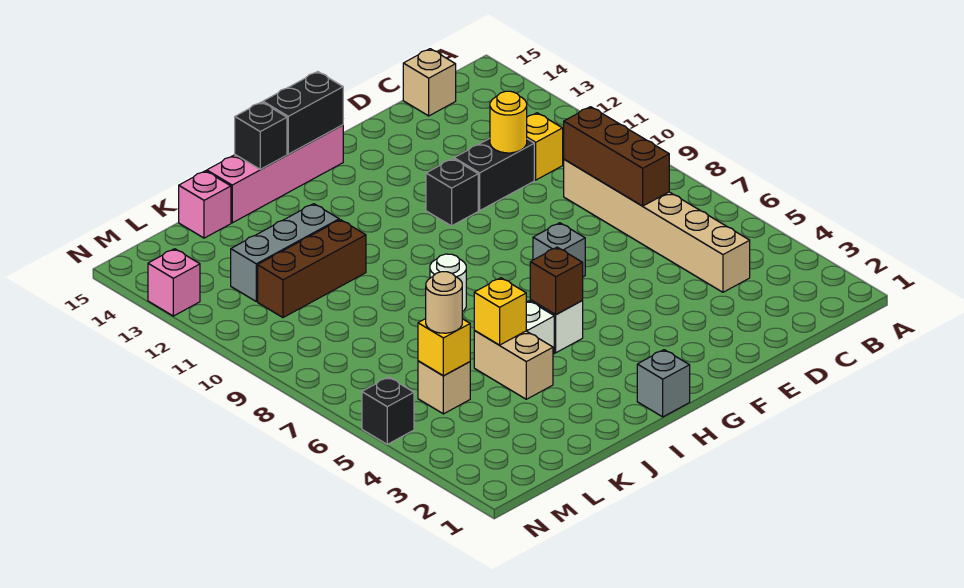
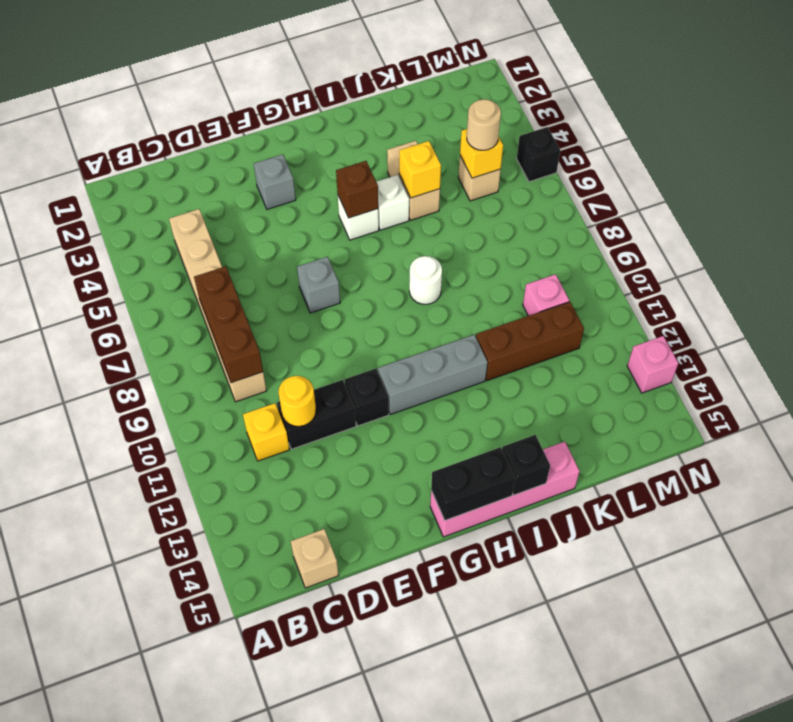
grey brick H1 level 1 -> grey brick F3 level 1
grey brick J12:L12 level 1 -> grey brick G11:I11 level 1
pink brick K15 level 1 -> pink brick L10 level 1

